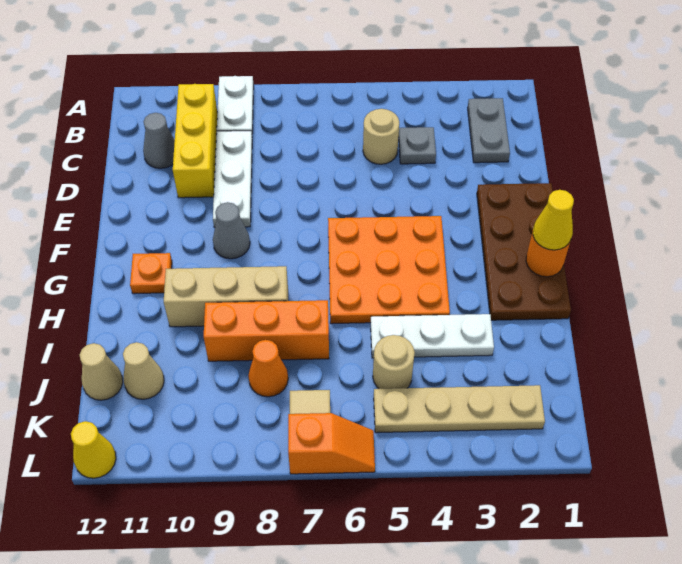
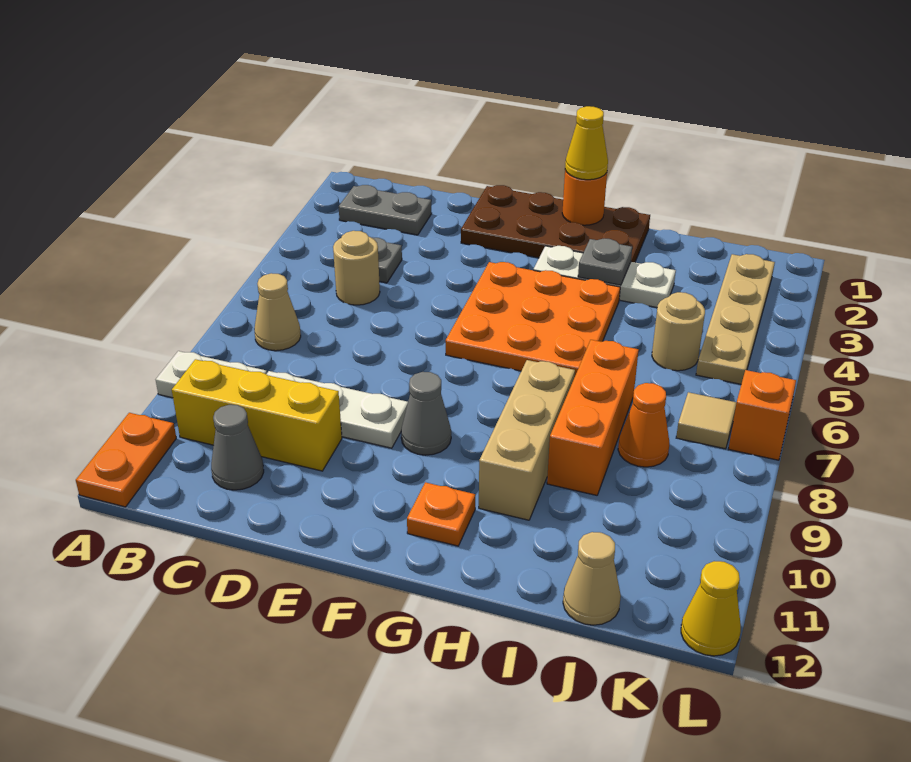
none -> orange plate A11:A12 level 1
none -> grey plate H3 level 2
white plate I3:I5 level 1 -> white plate G3:I3 level 1
tan cone J11 level 1 -> tan cone B7 level 1

